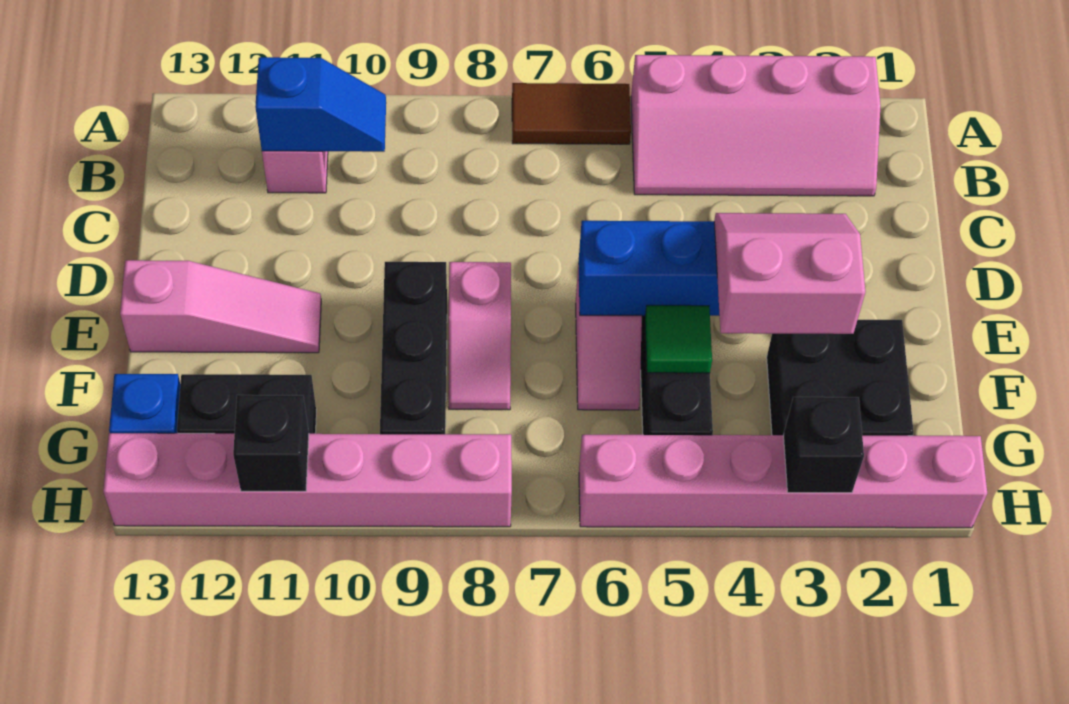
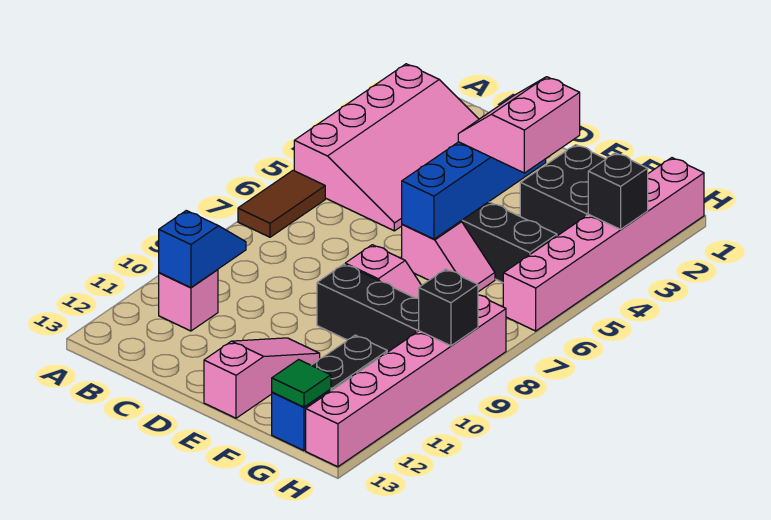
pink slope A2:B5 level 1 top A -> pink slope A2:C5 level 1 top A
green tile F5 level 2 -> green tile G13 level 2
black brick H11 level 2 -> black brick H9 level 2

